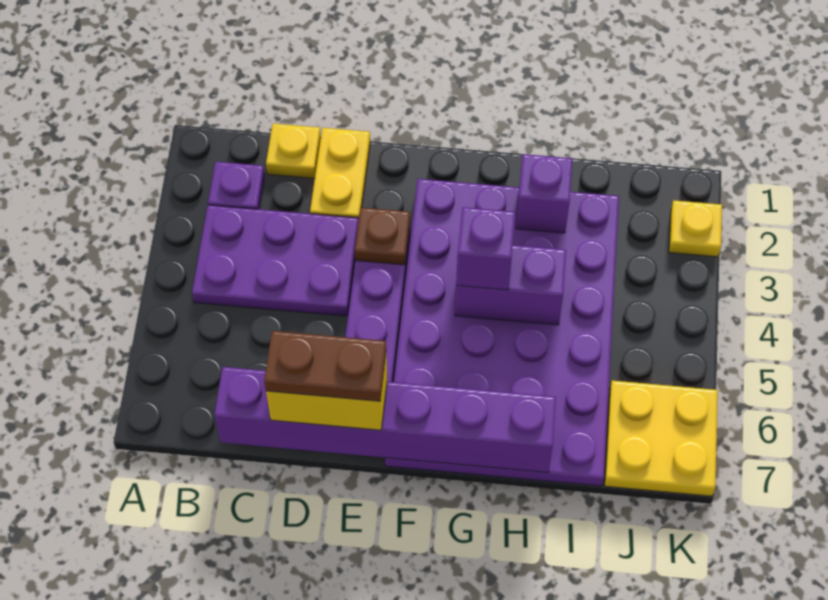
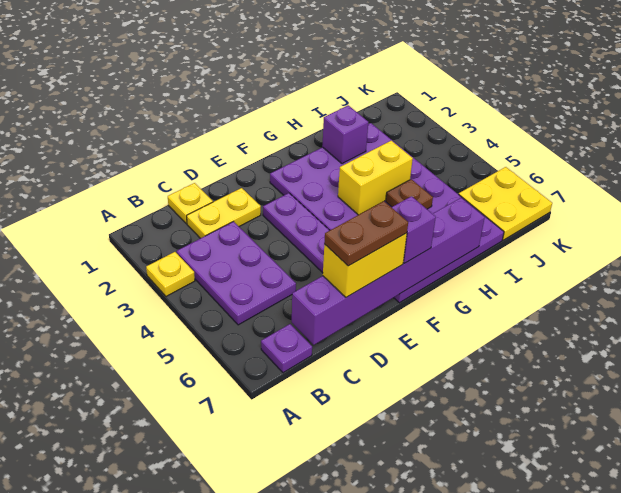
purple plate B2 level 1 -> purple plate B7 level 1
purple plate B3:D4 level 1 -> purple plate B3:C5 level 1
yellow plate D1:D2 level 1 -> yellow plate C2:D2 level 1
brown plate E3 level 2 -> brown plate H5 level 2
purple brick G4:H4 level 2 -> yellow brick G4:H4 level 2
purple brick G4 level 3 -> purple brick F7 level 3
yellow plate K2 level 1 -> yellow plate A3 level 1

